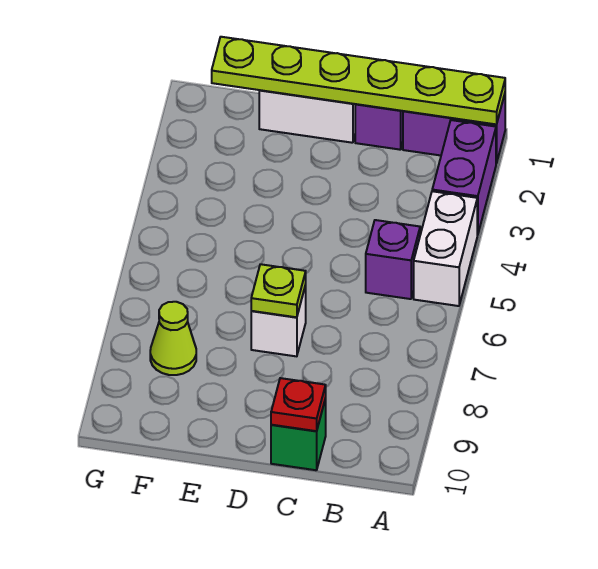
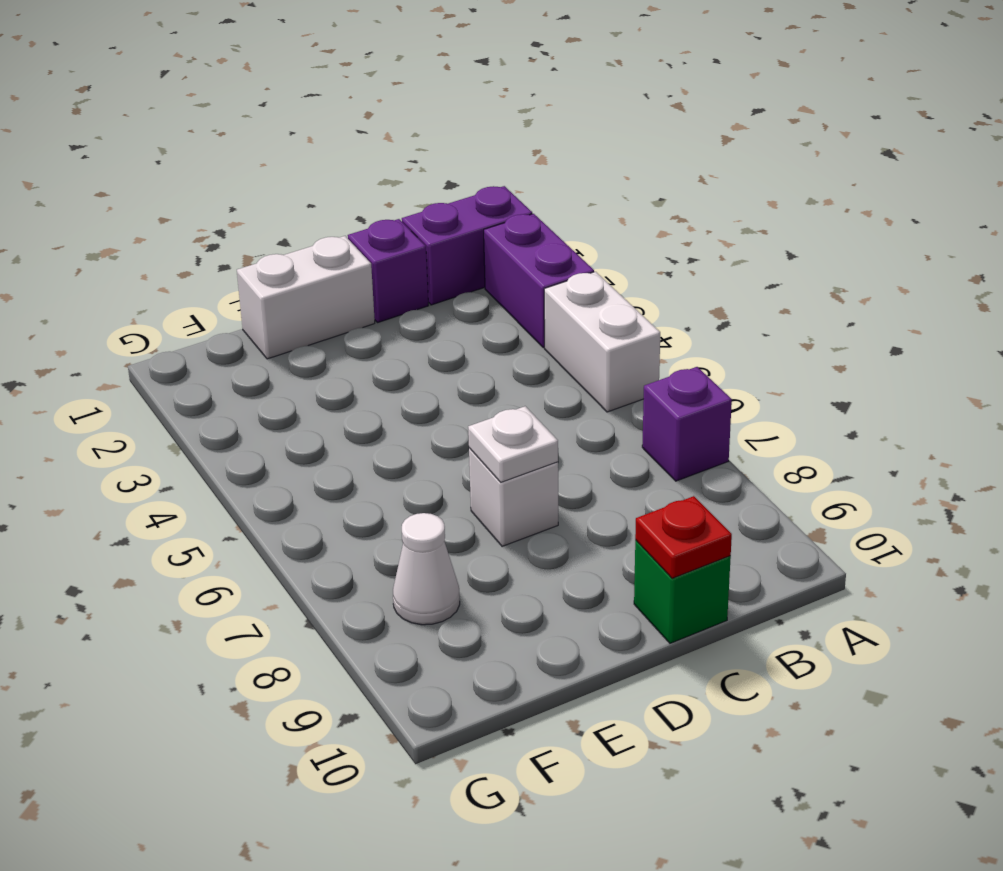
lime plate A1:F1 level 2 -> none
purple brick B5 level 1 -> purple brick A7 level 1
lime plate D7 level 2 -> white plate D7 level 2
lime cone F8 level 1 -> white cone F8 level 1

